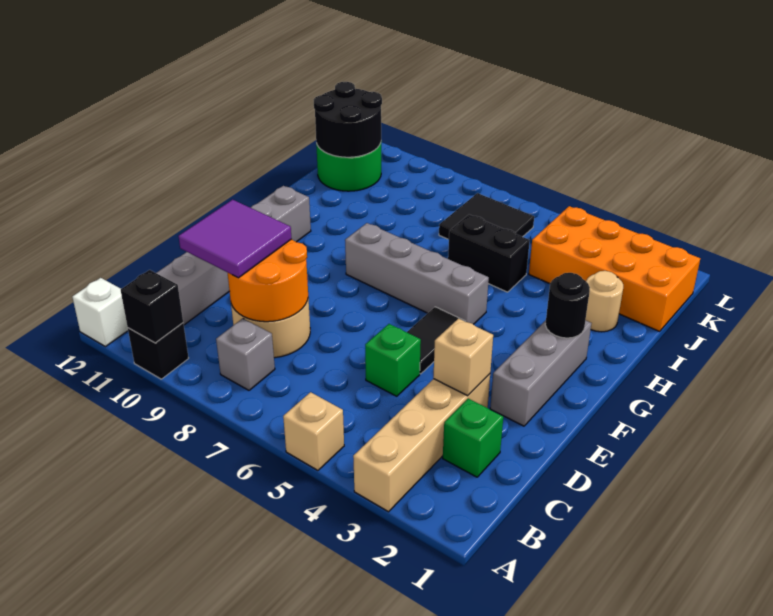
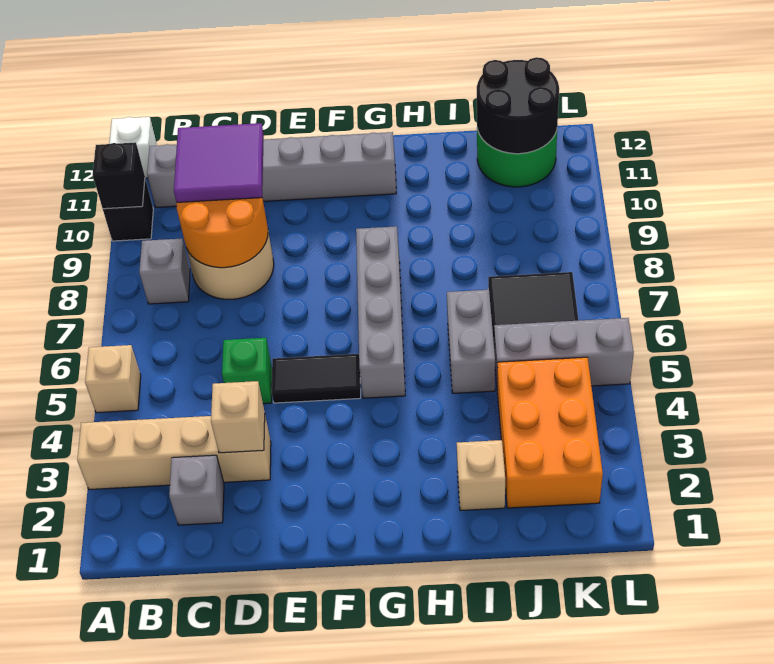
green brick C2 level 1 -> grey brick C2 level 1
grey brick E2:G2 level 1 -> grey brick J5:L5 level 1
black round brick G2 level 2 -> none
tan round brick I2 level 1 -> tan brick I2 level 1
black brick I5:I6 level 1 -> grey brick I5:I6 level 1
orange brick J1:K4 level 1 -> orange brick J2:K4 level 1

